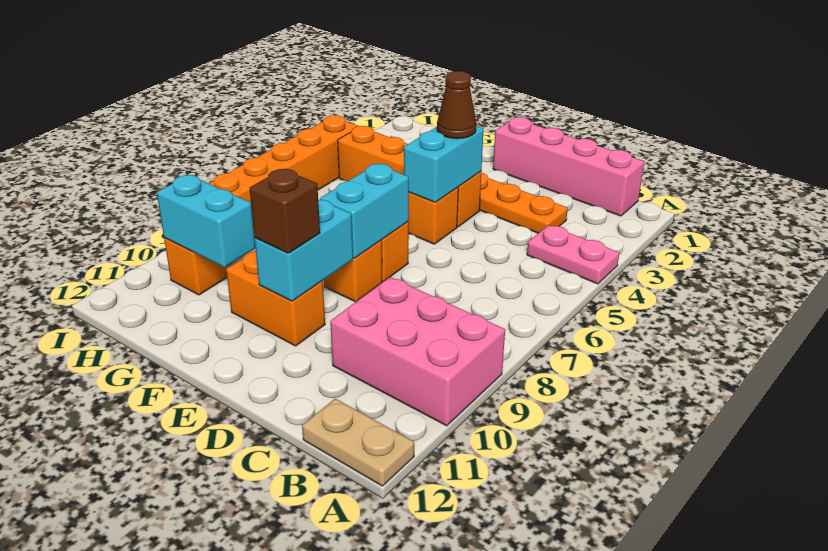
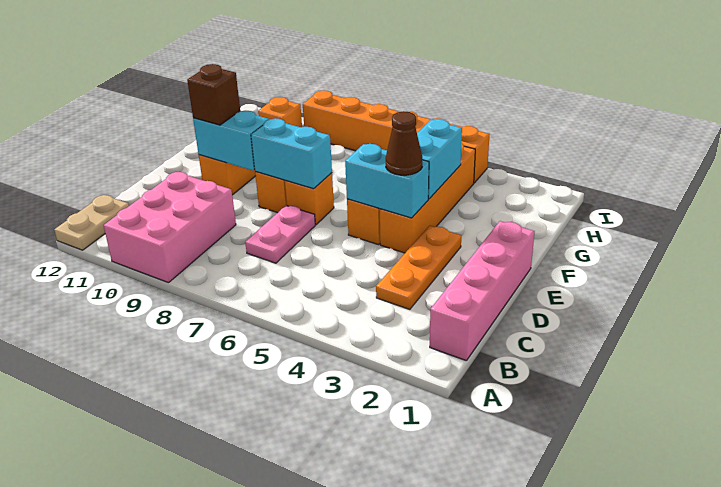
pink plate A4:B4 level 1 -> pink plate C7:D7 level 1
cyan brick G10:H10 level 2 -> cyan brick F4:G4 level 2

